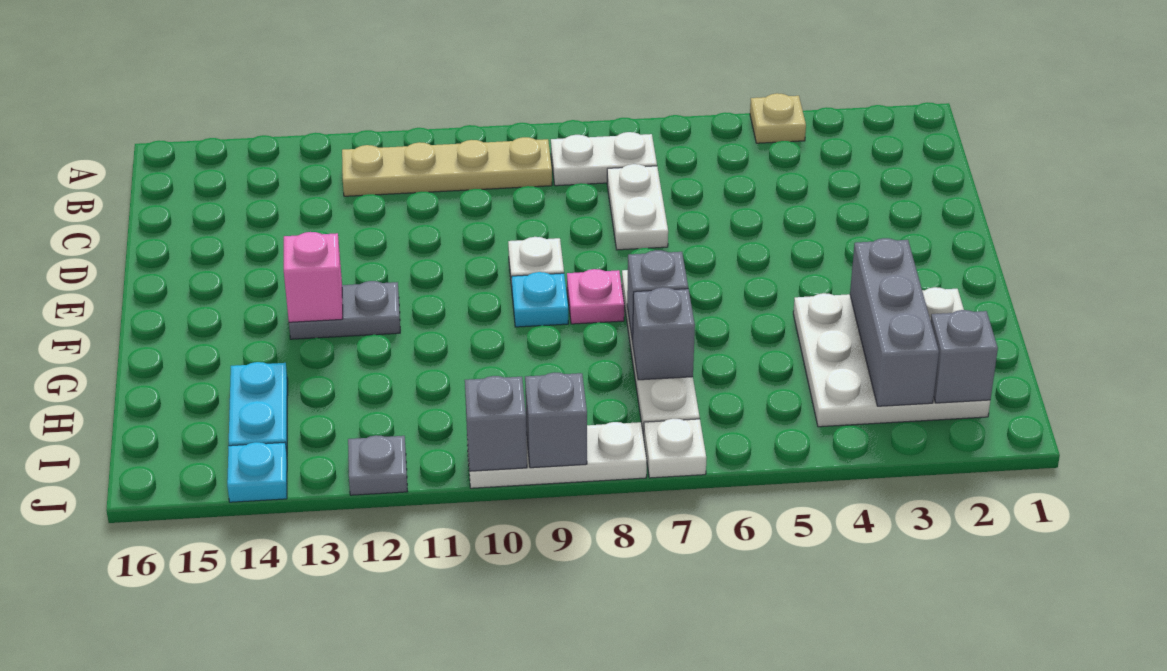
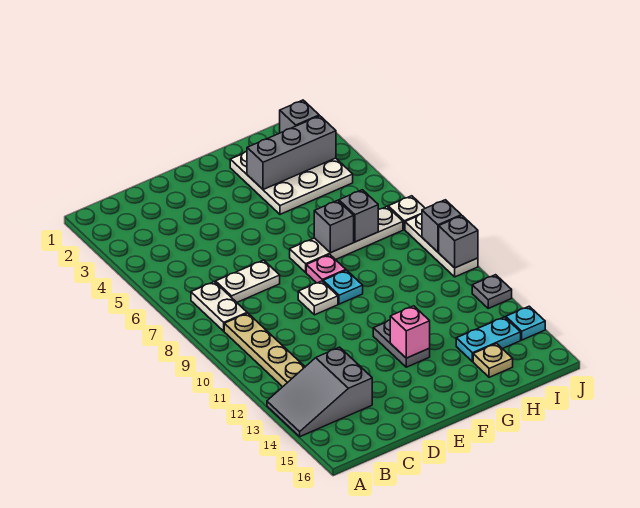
tan plate A4 level 1 -> tan plate H15 level 1
none -> grey slope A13:C14 level 1 top C

